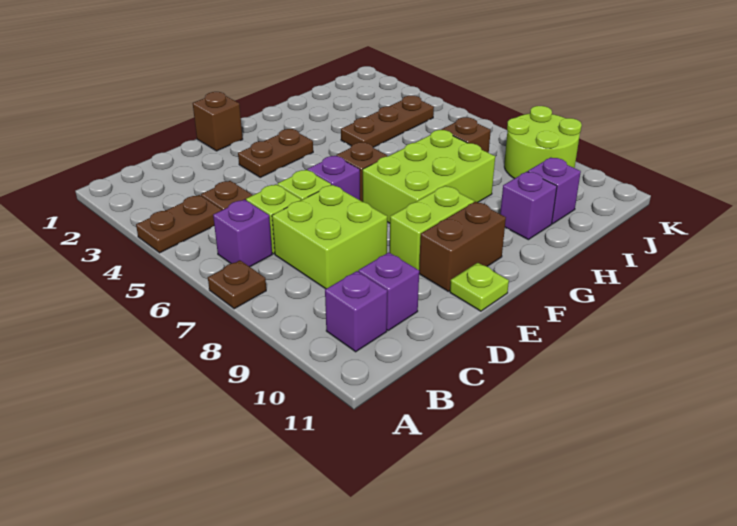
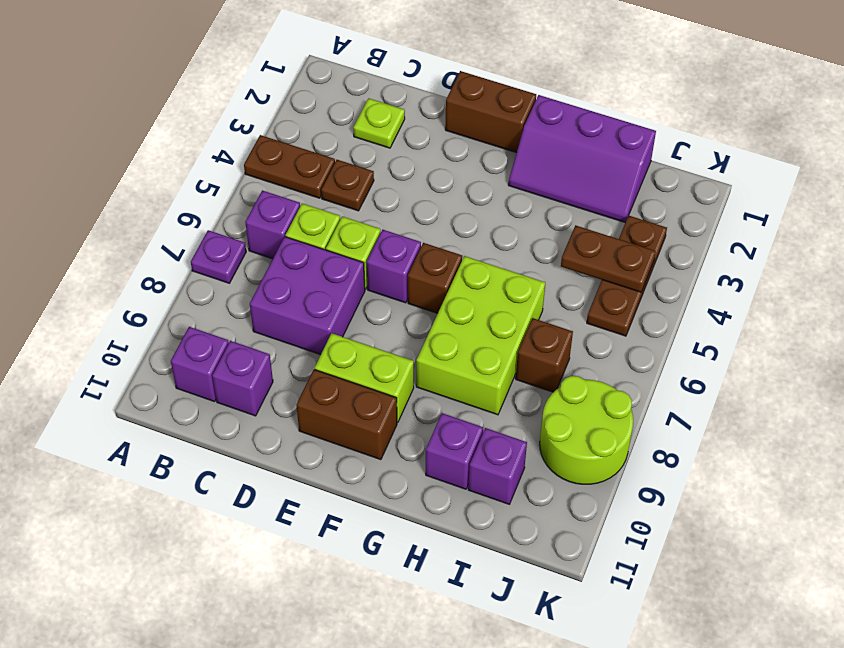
brown plate A7 level 1 -> purple plate A7 level 1
lime brick C7:D8 level 1 -> purple brick C7:D8 level 1
brown brick E1 level 1 -> brown brick E1:F1 level 1
brown plate E3:F3 level 1 -> brown plate I4:J4 level 2
lime plate E11 level 1 -> lime plate C2 level 1
lime brick F7:H8 level 1 -> lime brick G6:H8 level 1
none -> purple slope G1:I2 level 1 top 1
brown plate H4:J4 level 1 -> brown plate J3:J5 level 1

